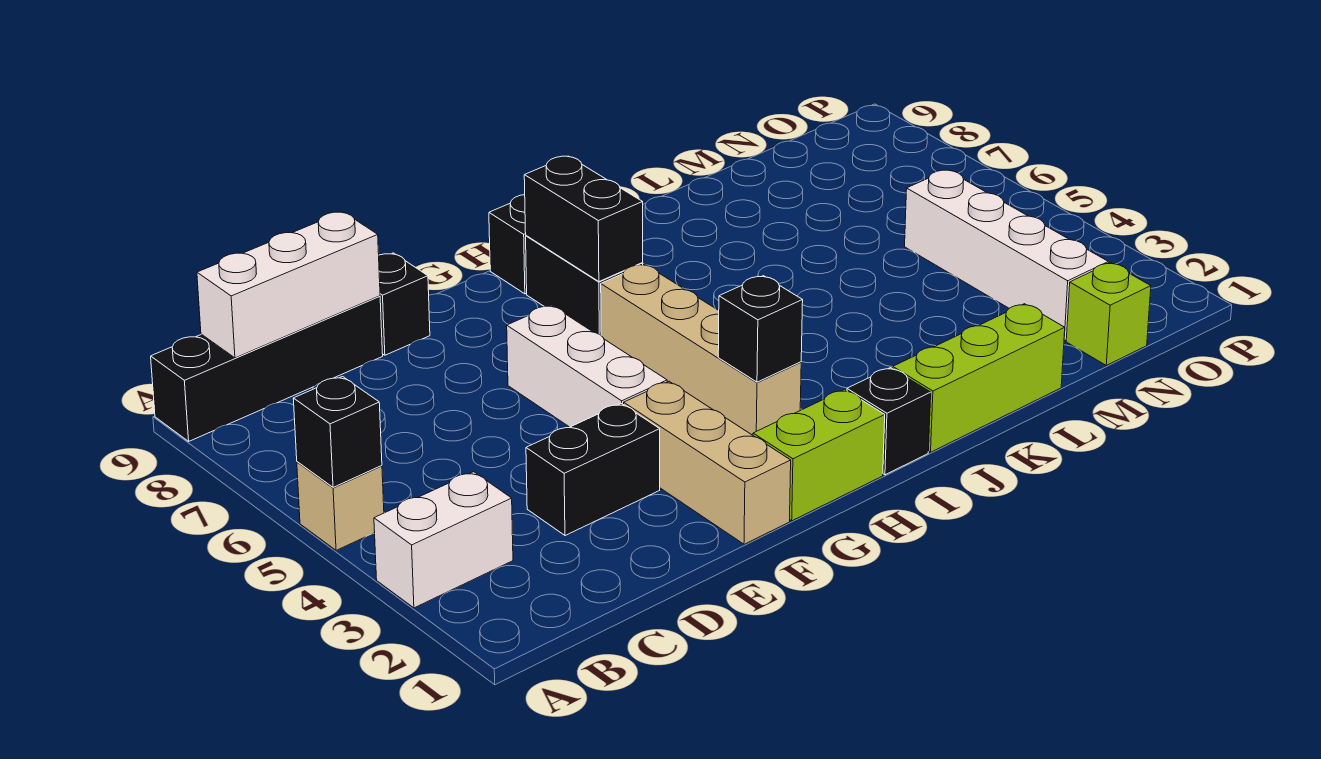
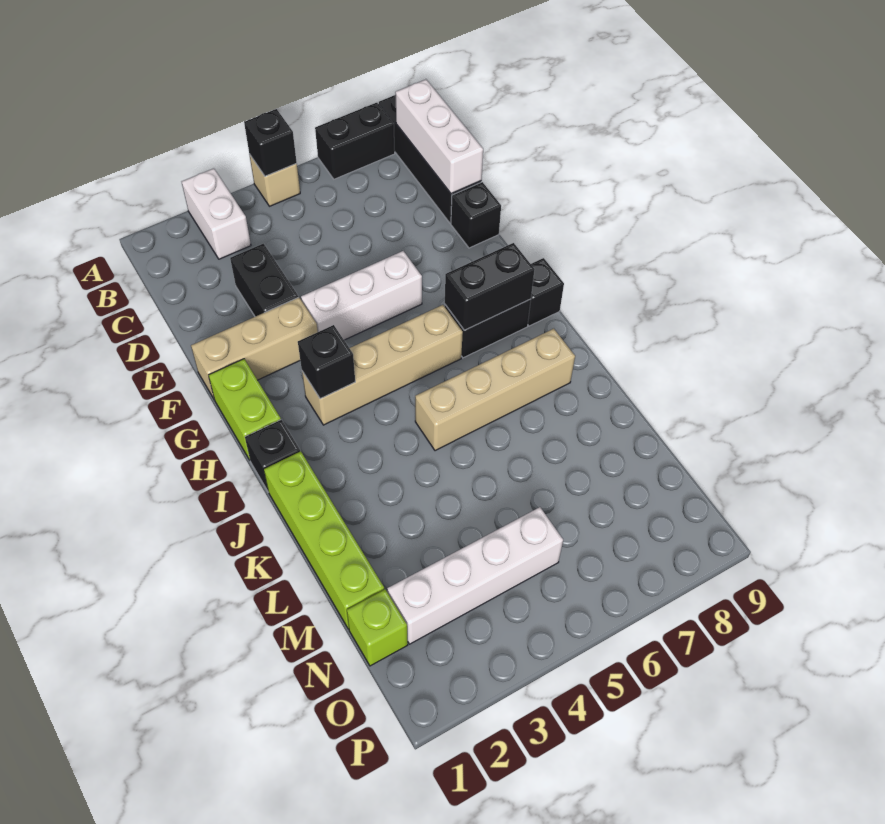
none -> black brick A7:A8 level 1
lime brick J1:L1 level 1 -> lime brick J1:M1 level 1
none -> tan brick J5:J8 level 1

